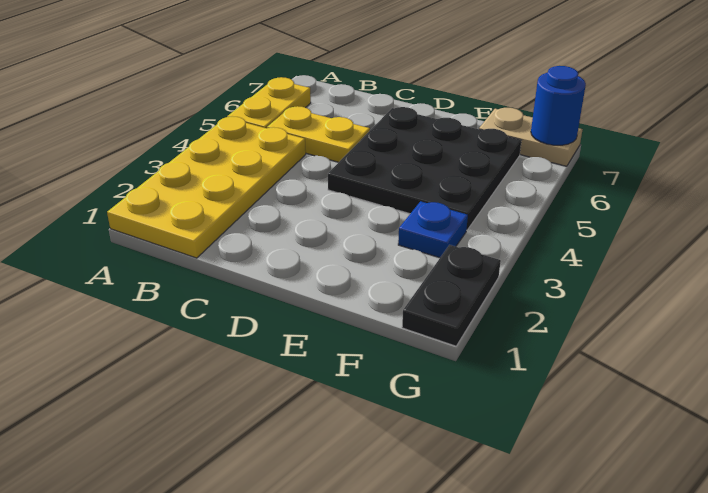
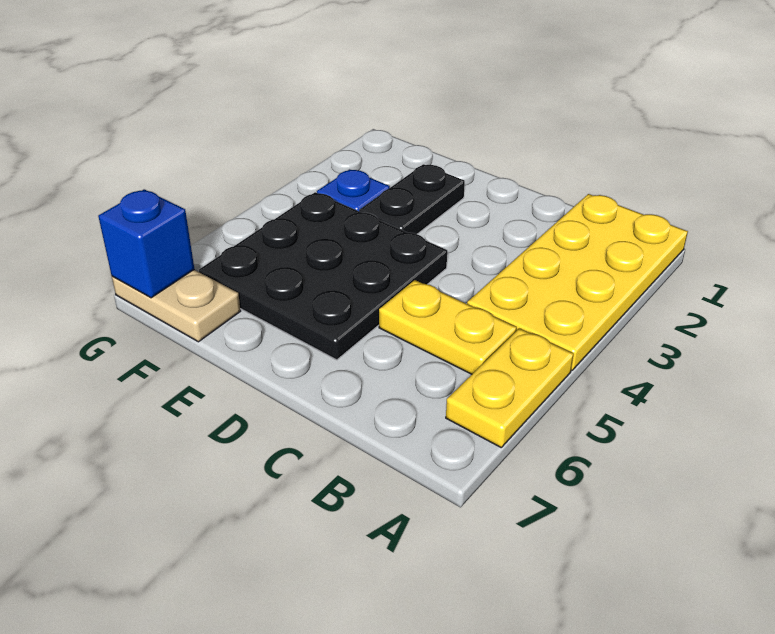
black plate G1:G2 level 1 -> black plate E2:E3 level 1
blue round brick G7 level 2 -> blue brick G7 level 2

